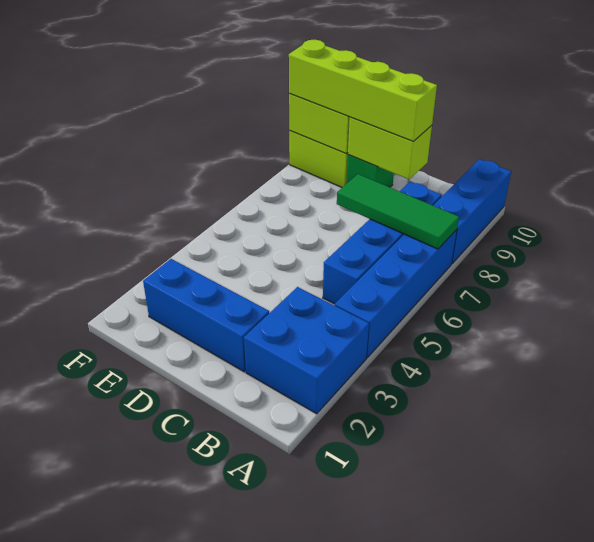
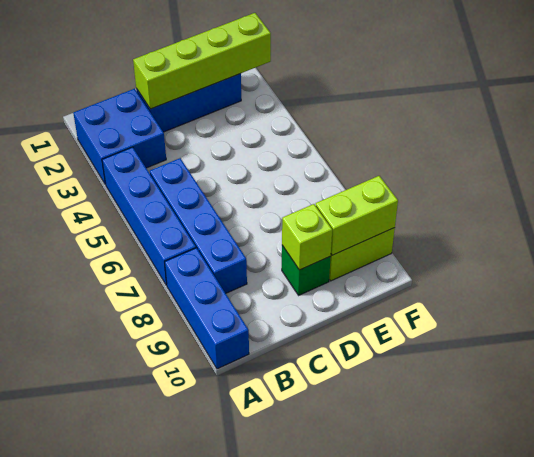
green tile A7:C7 level 2 -> none
lime brick C9:D9 level 2 -> lime brick D9 level 2
lime brick C9:F9 level 3 -> lime brick C2:F2 level 2

